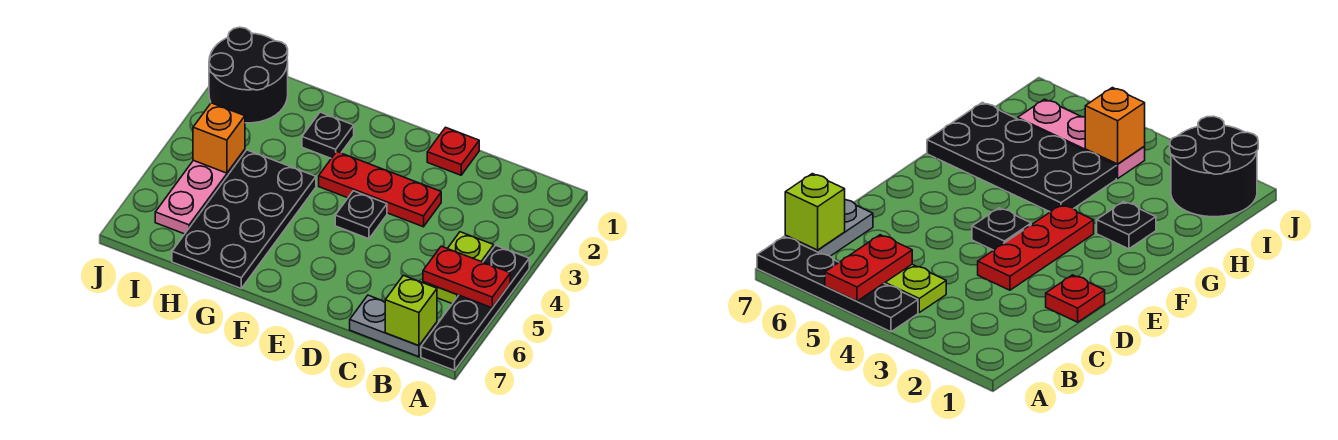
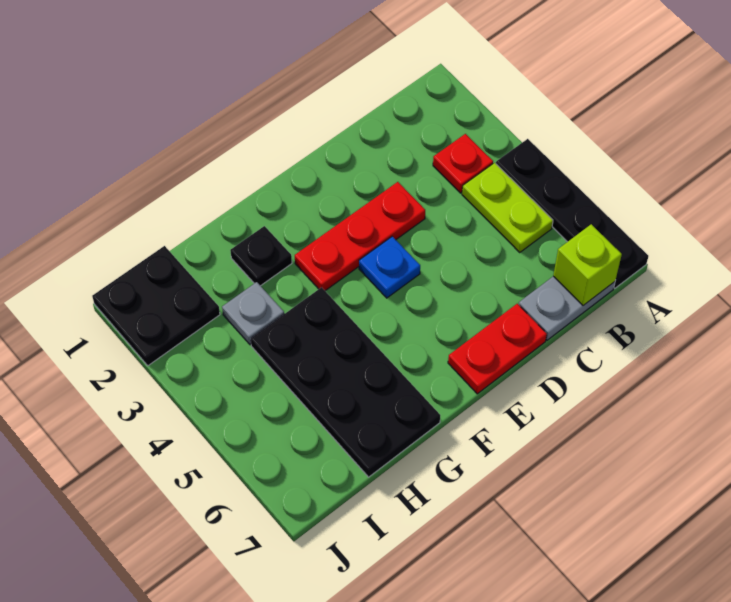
red plate A5:B5 level 2 -> red plate D7:E7 level 1
red plate D1 level 1 -> red plate B3 level 1
black plate E4 level 1 -> blue plate E4 level 1
none -> grey plate H3 level 1
black round brick I1:J2 level 1 -> black plate I1:J2 level 1
pink plate I4:I6 level 1 -> none
orange brick I4 level 2 -> none

